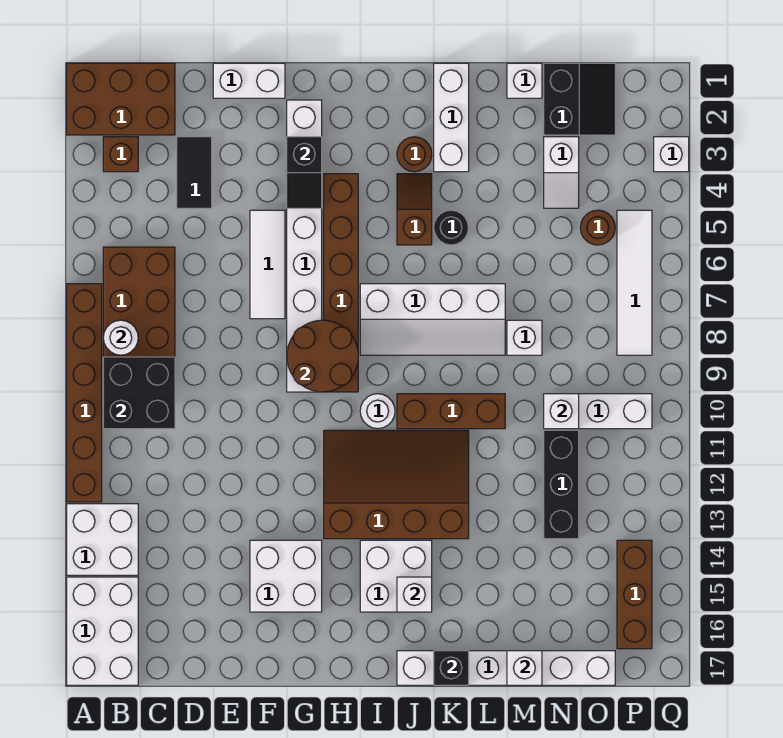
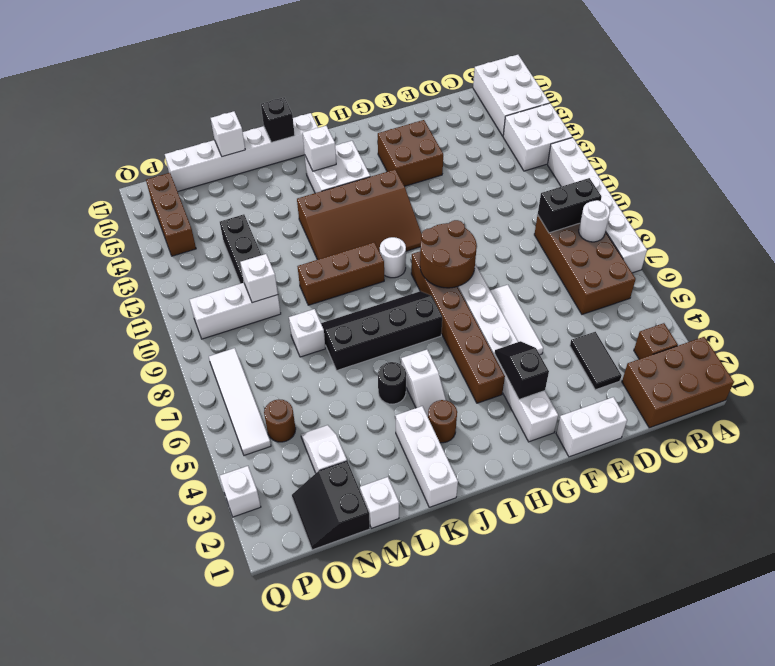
brown brick A7:A12 level 1 -> white brick A7:A12 level 1
black brick B9:C10 level 2 -> black brick B9:C9 level 2
white brick F14:G15 level 1 -> brown brick F14:G15 level 1
white slope I7:L8 level 1 top 7 -> black slope I7:L8 level 1 top 7
brown slope J4:J5 level 1 top 5 -> white slope J4:J5 level 1 top 5

